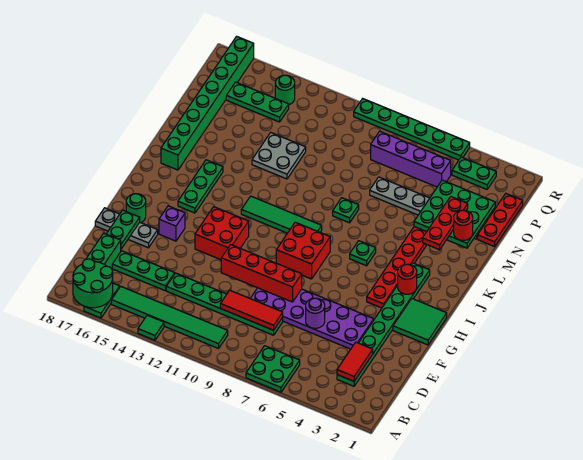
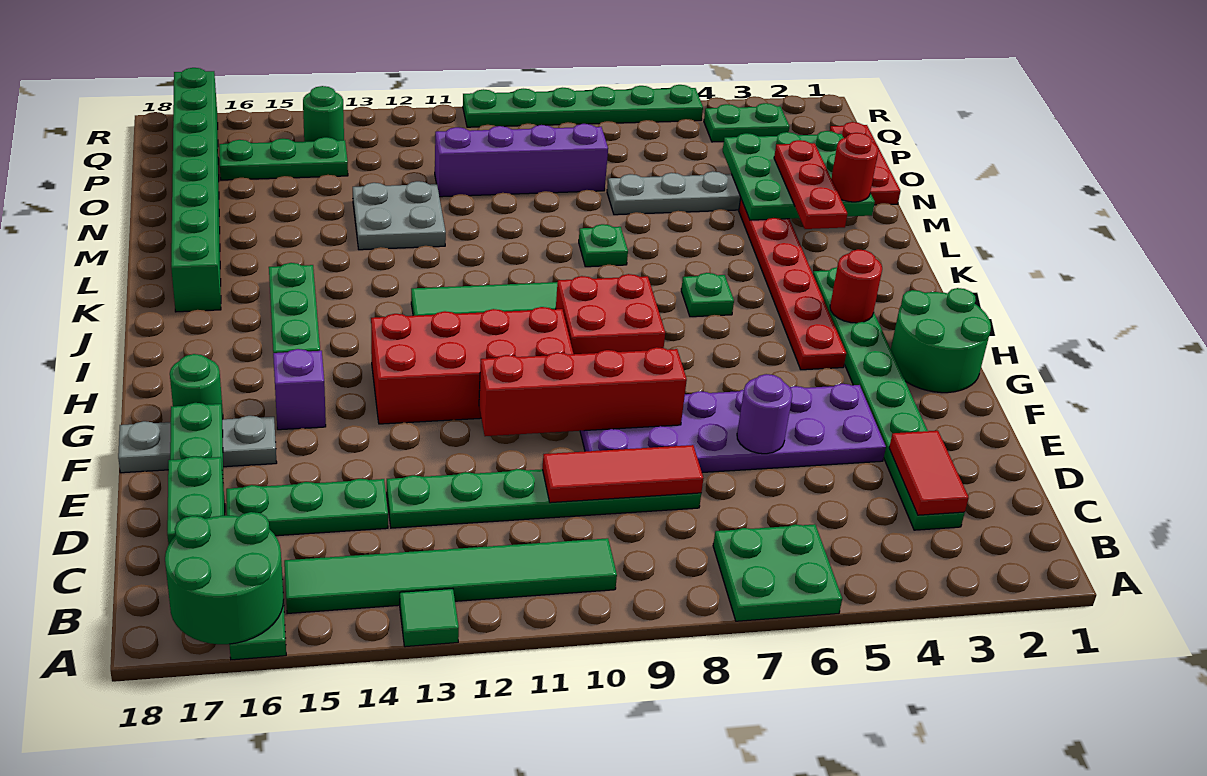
green tile G1:H2 level 1 -> green round brick G1:H2 level 1
red brick G12:H13 level 1 -> red brick G10:H13 level 1
purple brick P5:P8 level 1 -> purple brick O8:O11 level 1

